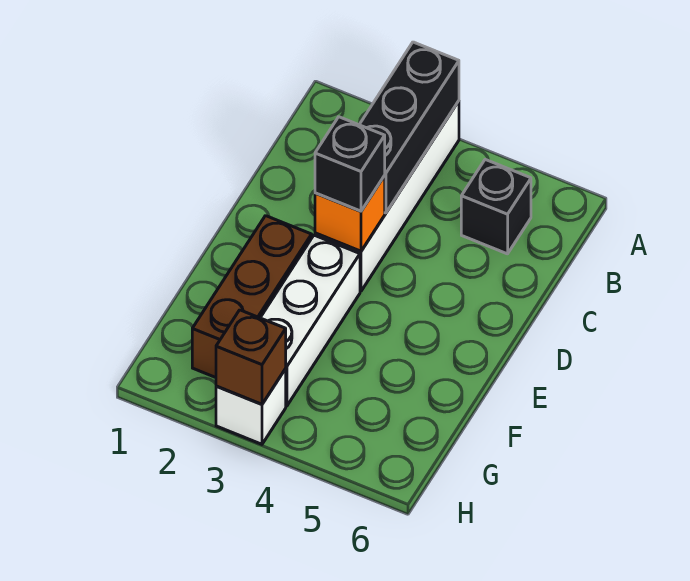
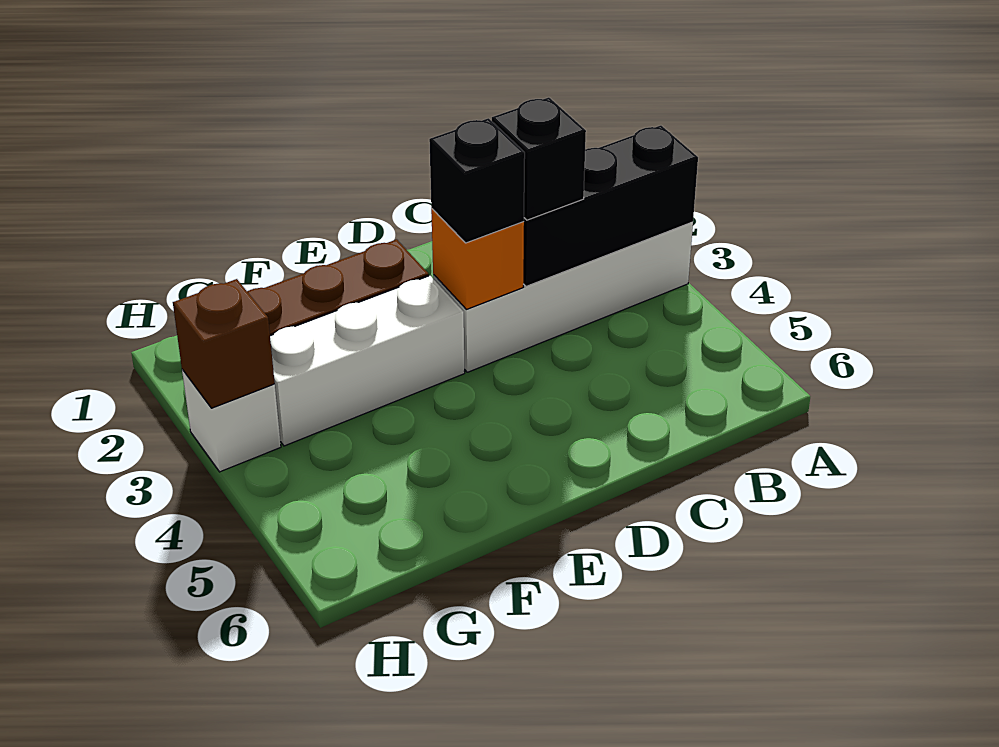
black brick B5 level 1 -> black brick C3 level 3

